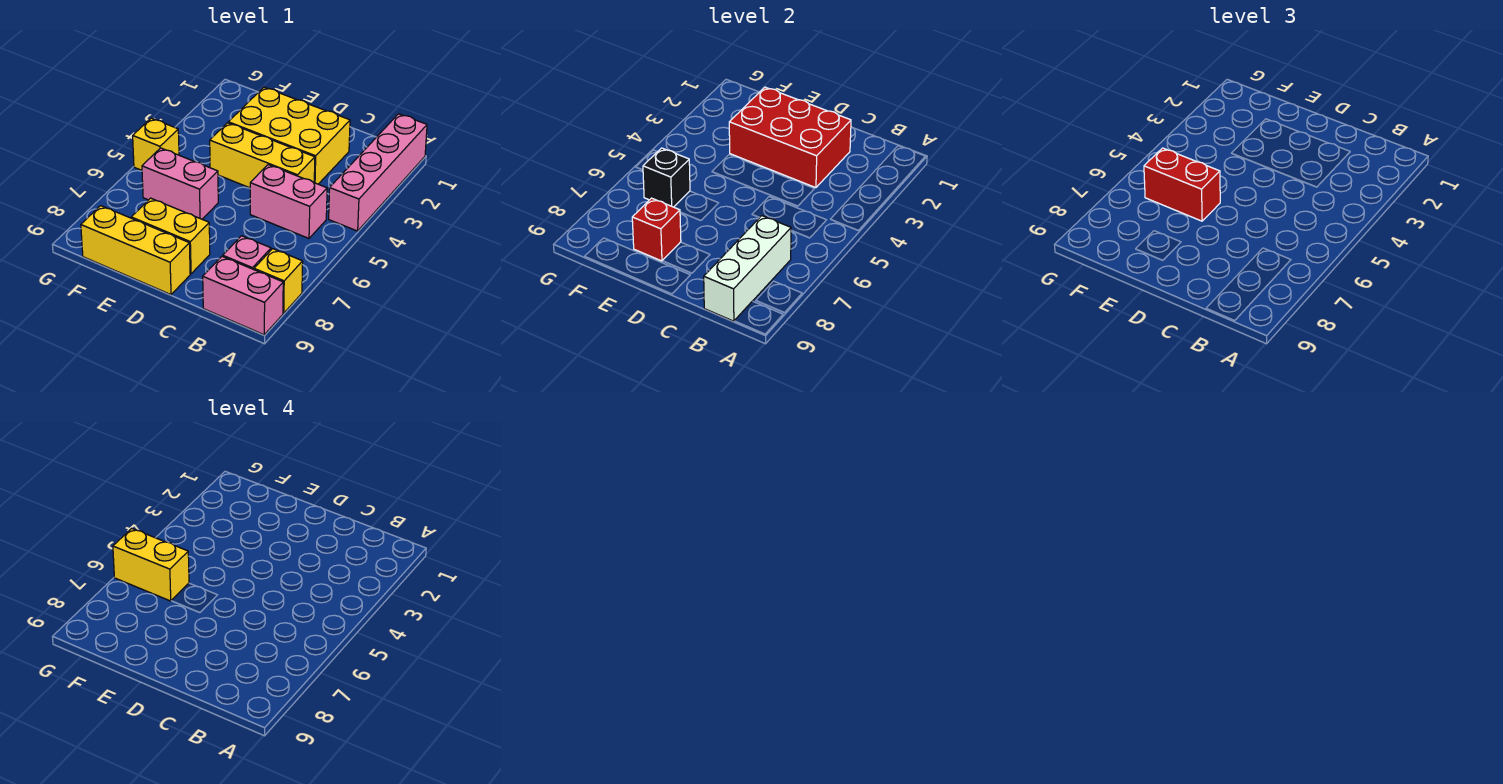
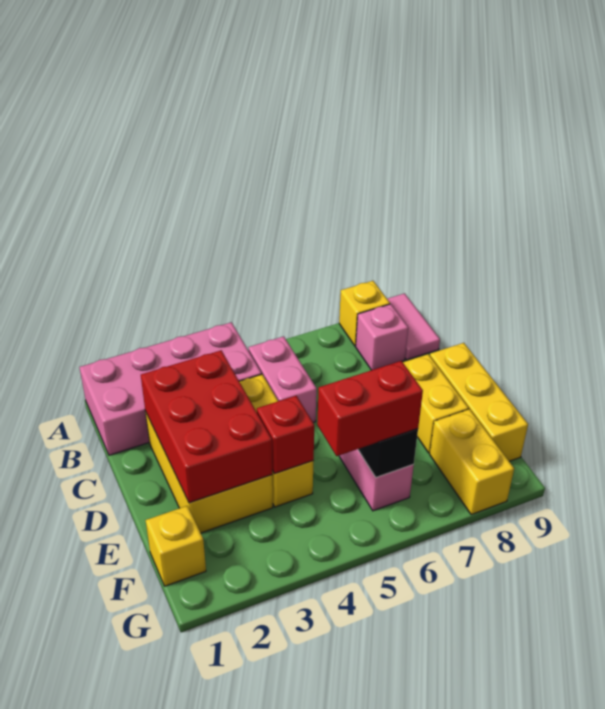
pink brick A1:A4 level 1 -> pink brick A1:B4 level 1
pink brick A9:B9 level 1 -> pink tile A9:B9 level 1
white brick B7:B9 level 2 -> none
red brick E6:F6 level 3 -> red brick F5:F6 level 3
red brick E8 level 2 -> red brick E4 level 2
yellow brick F6:G6 level 4 -> yellow brick F8:G8 level 1
yellow brick G5 level 1 -> yellow brick F1 level 1

